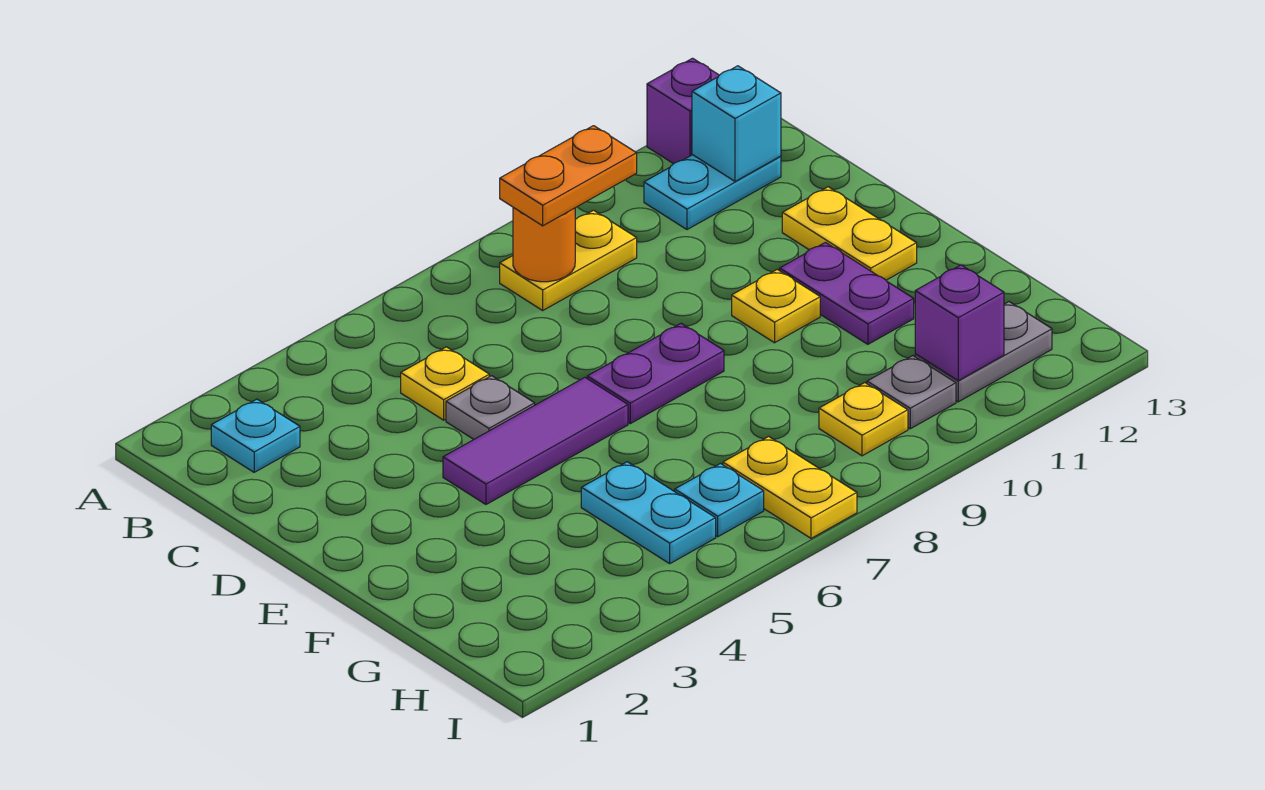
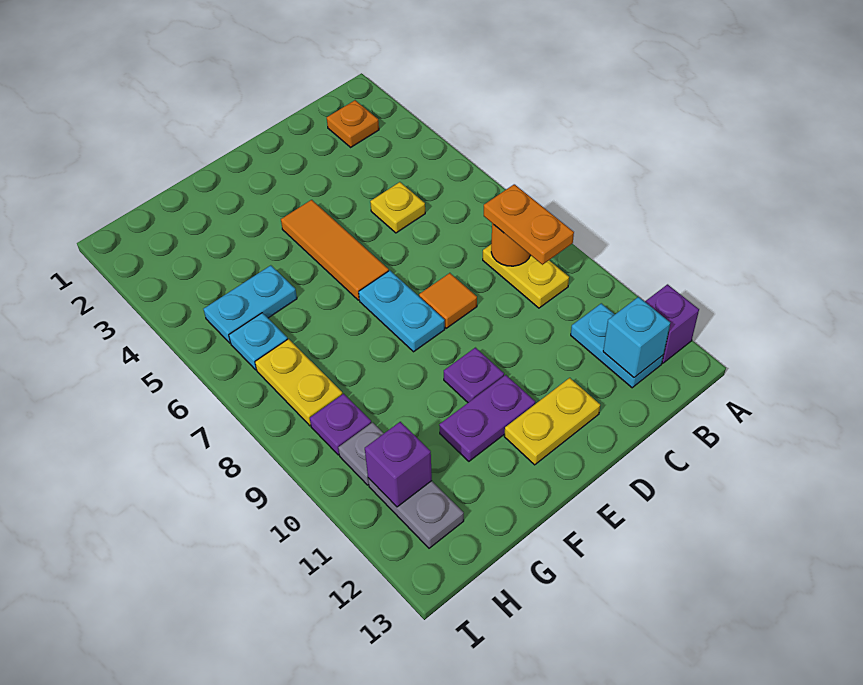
cyan plate B2 level 1 -> orange plate B2 level 1
grey plate D5 level 1 -> none
none -> orange tile D8 level 1
purple tile E4:E6 level 1 -> orange tile E4:E6 level 1
purple plate E7:E8 level 1 -> cyan plate E7:E8 level 1
yellow plate E10 level 1 -> purple plate E10 level 1
yellow plate H7:I7 level 1 -> yellow plate H7:H8 level 1
yellow plate H9 level 1 -> purple plate H9 level 1

